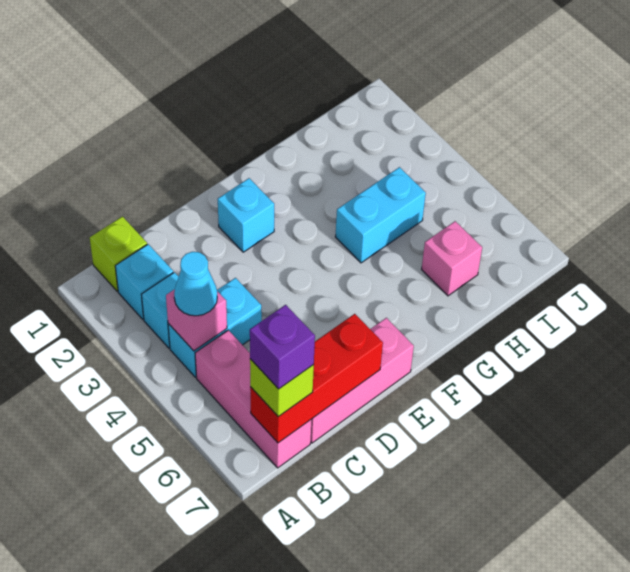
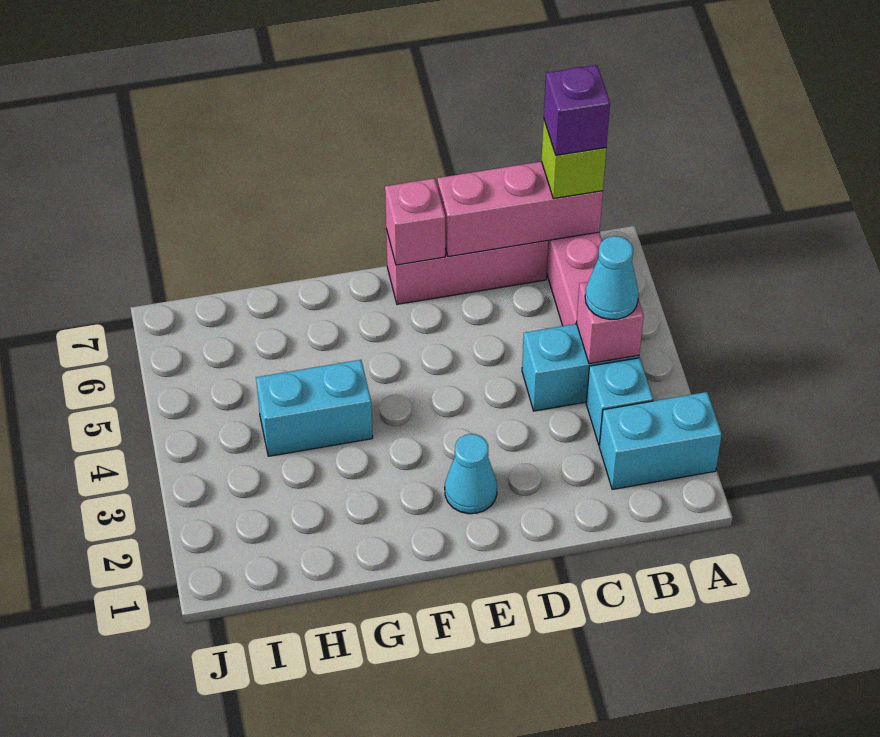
lime brick B1 level 1 -> none
cyan brick B2 level 1 -> cyan brick A2:B2 level 1
red brick B7:D7 level 2 -> pink brick B7:D7 level 2
cyan brick E2 level 1 -> cyan cone E2 level 1
pink brick H6 level 1 -> pink brick E7 level 2

